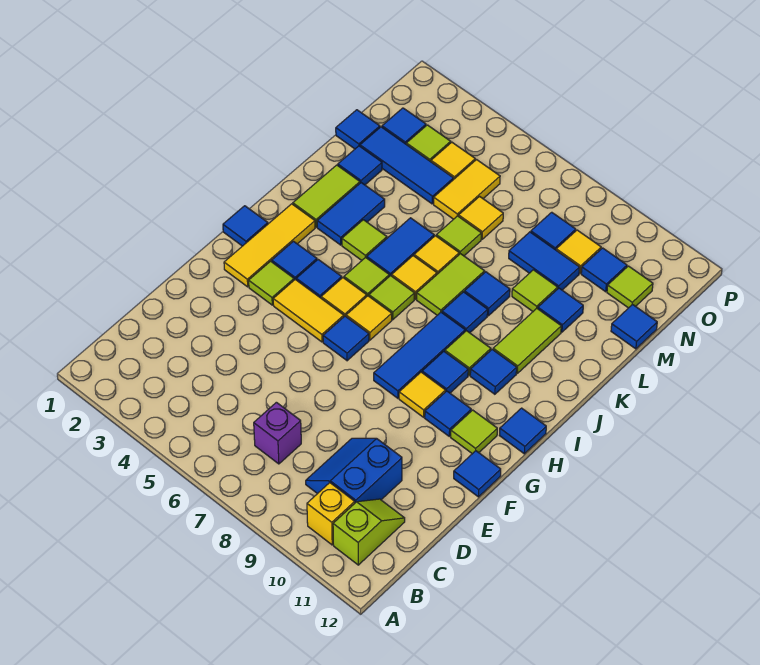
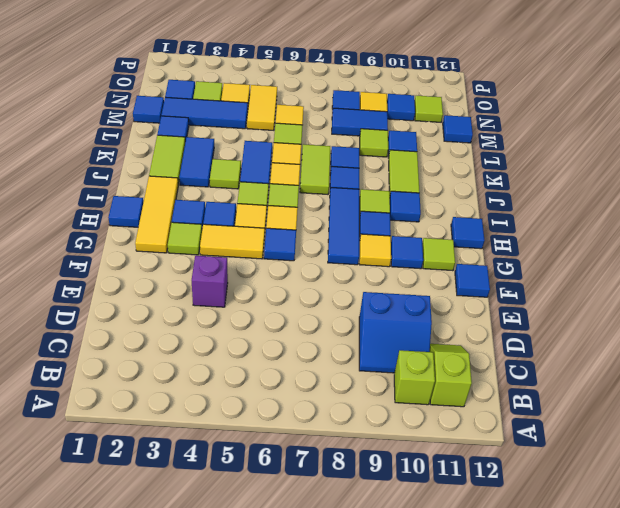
yellow brick B10 level 1 -> lime brick B10 level 1
purple brick C7 level 1 -> purple brick E4 level 1
blue slope C9:D10 level 1 top 10 -> blue slope C9:D10 level 1 top D

